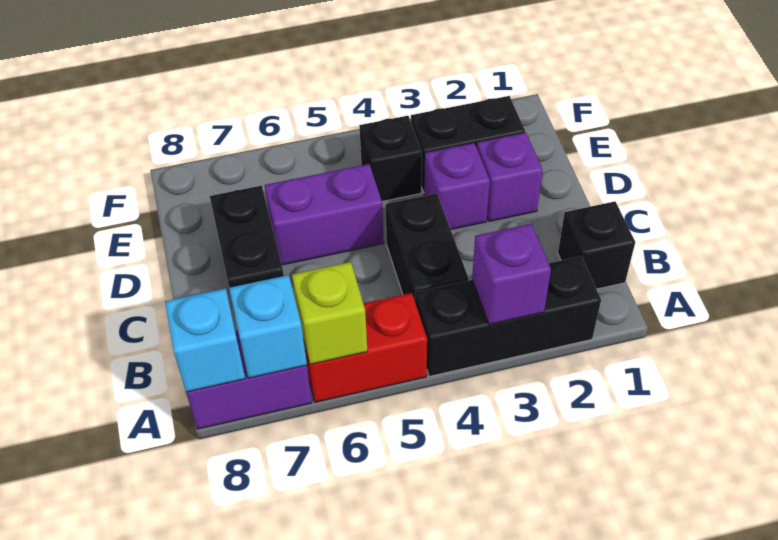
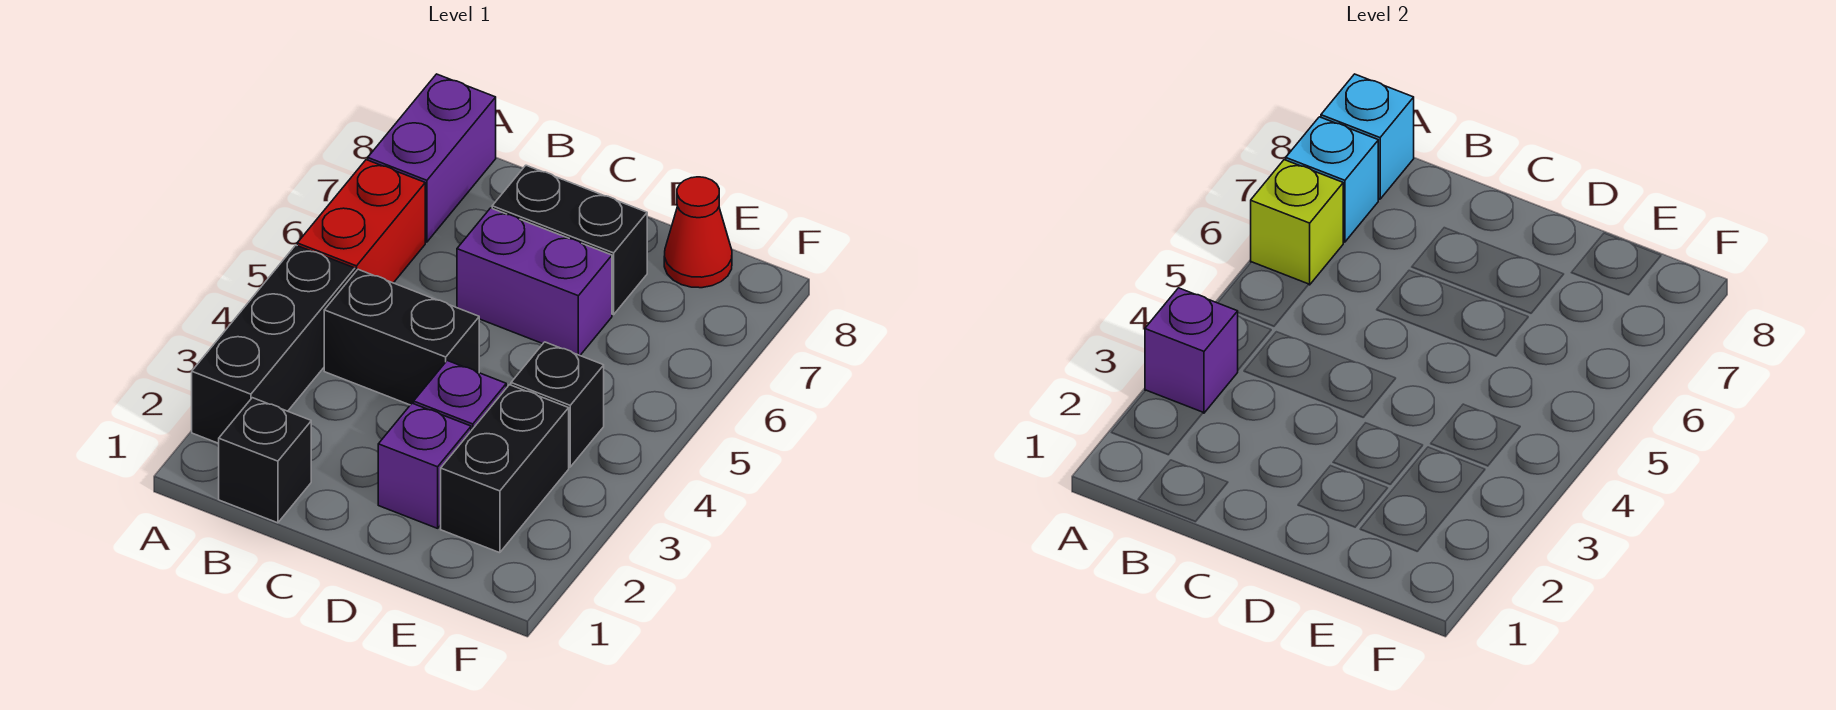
purple brick D5:D6 level 1 -> purple brick C6:D6 level 1
none -> red cone E8 level 1

